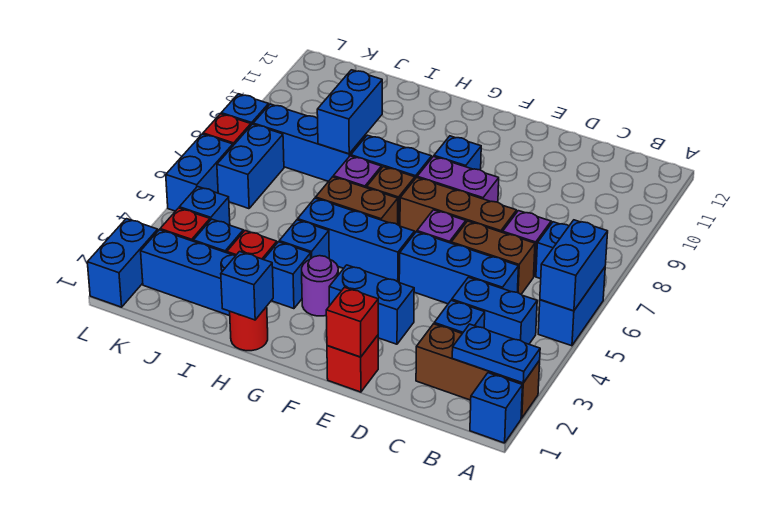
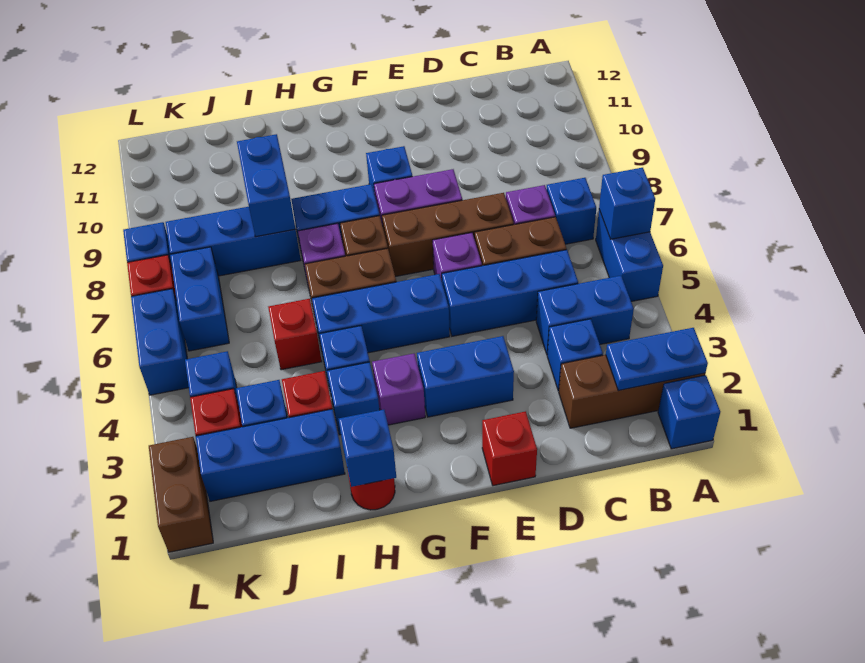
blue brick A5:A6 level 2 -> blue brick A6 level 2
red brick E1 level 2 -> red brick I5 level 1
purple round brick G3 level 1 -> purple brick G3 level 1
blue brick L1:L2 level 1 -> brown brick L1:L2 level 1

